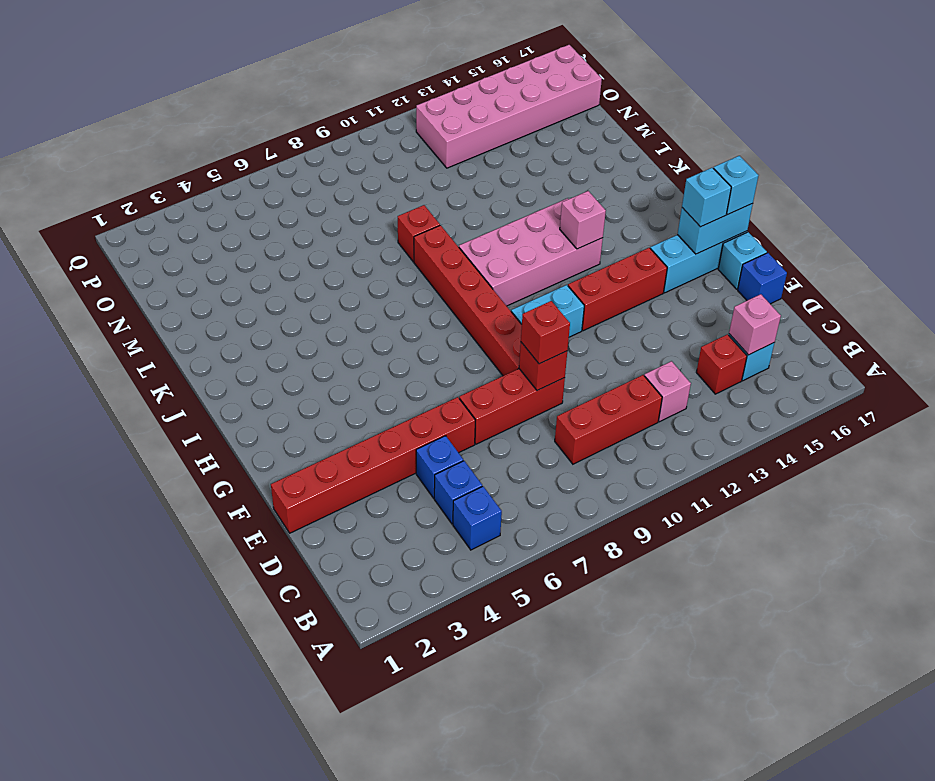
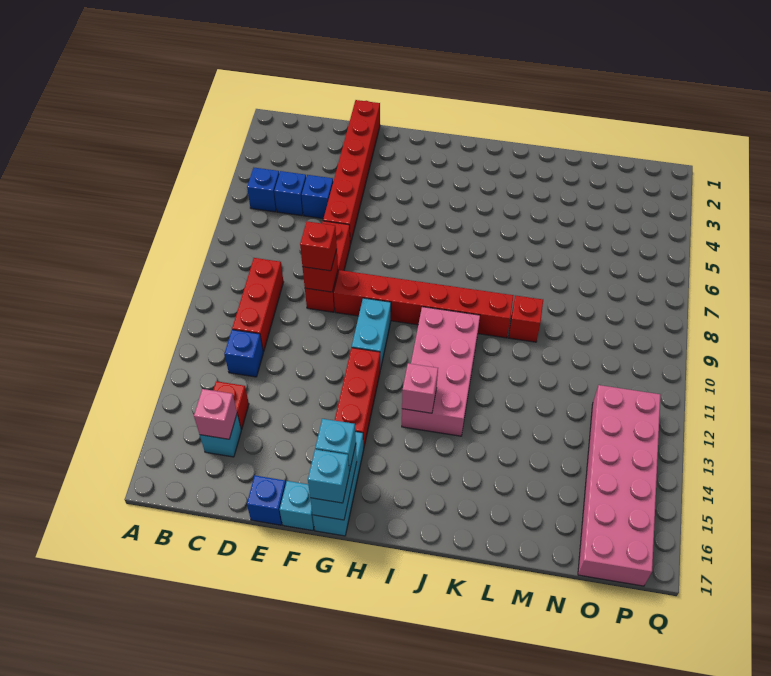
pink brick C12 level 1 -> blue brick C12 level 1

